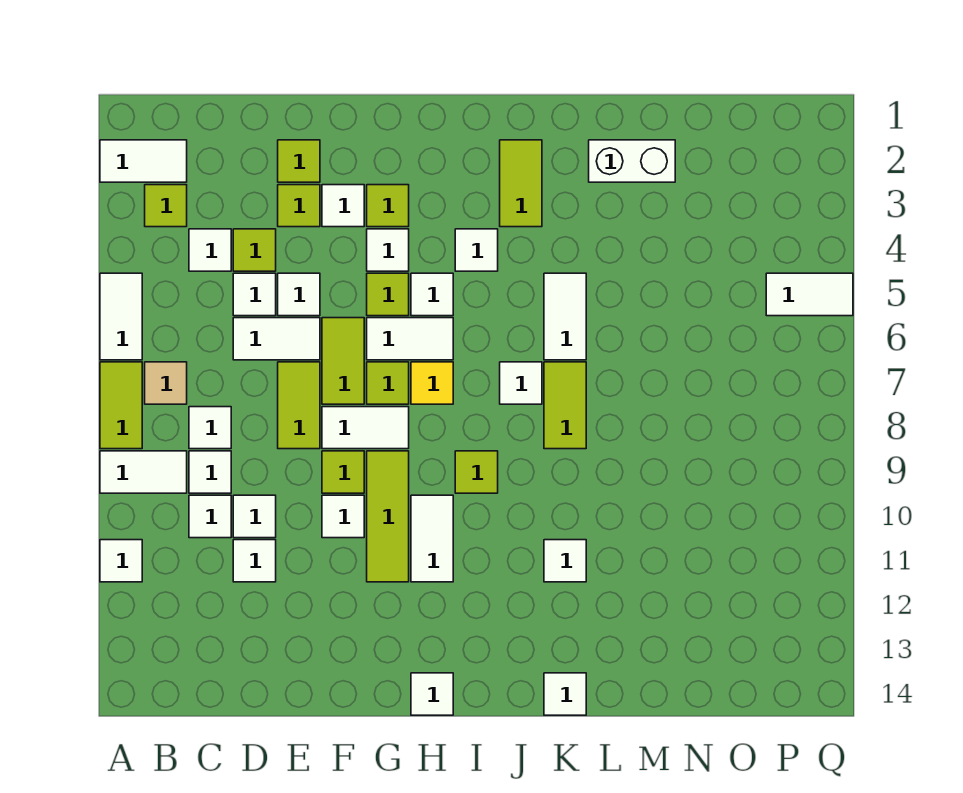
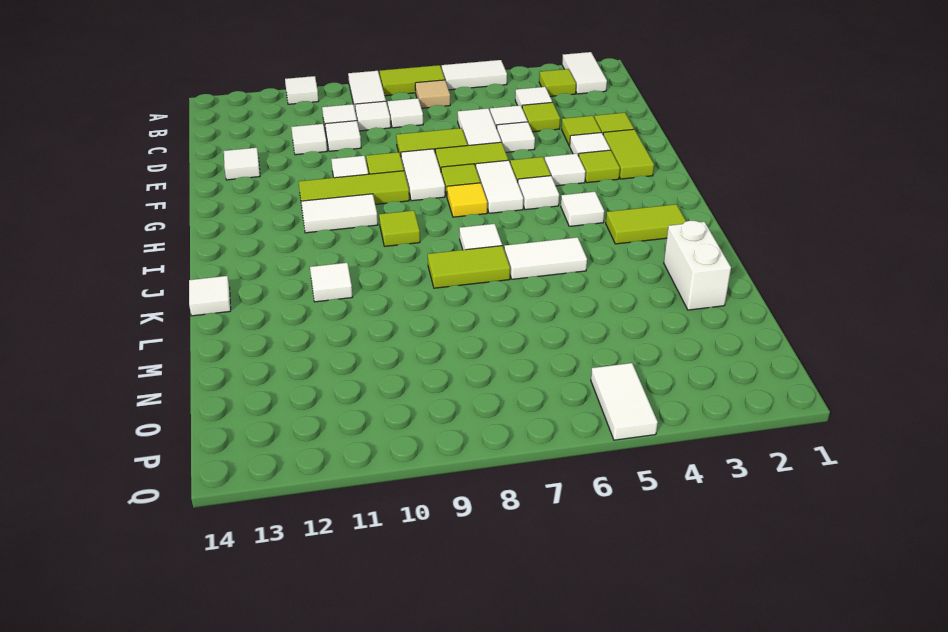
none -> lime tile F2:G2 level 1
white tile H14 level 1 -> white tile E13 level 1

